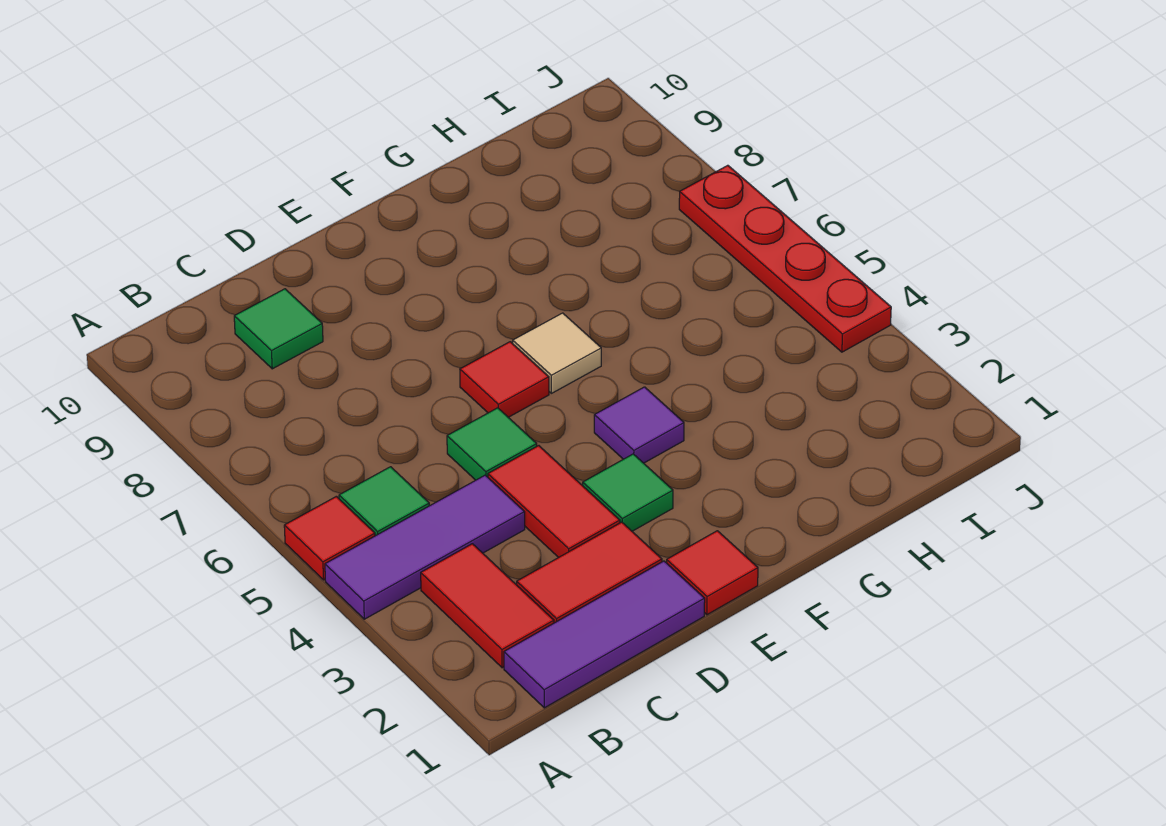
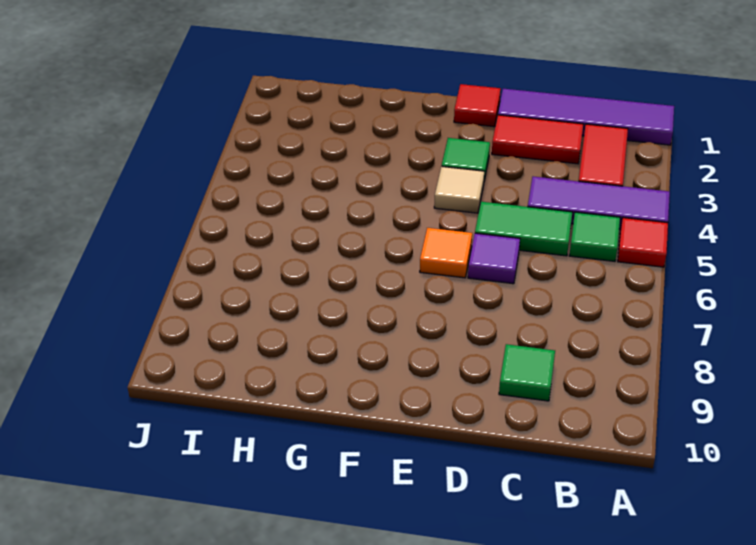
purple tile B1:D1 level 1 -> purple tile A1:D1 level 1
red tile D3:D4 level 1 -> none
green tile D5 level 1 -> green tile C5:D5 level 1
red tile E6 level 1 -> orange tile E6 level 1
purple tile F4 level 1 -> purple tile D6 level 1
tan tile F6 level 1 -> tan tile E4 level 1
red plate J4:J7 level 1 -> none

